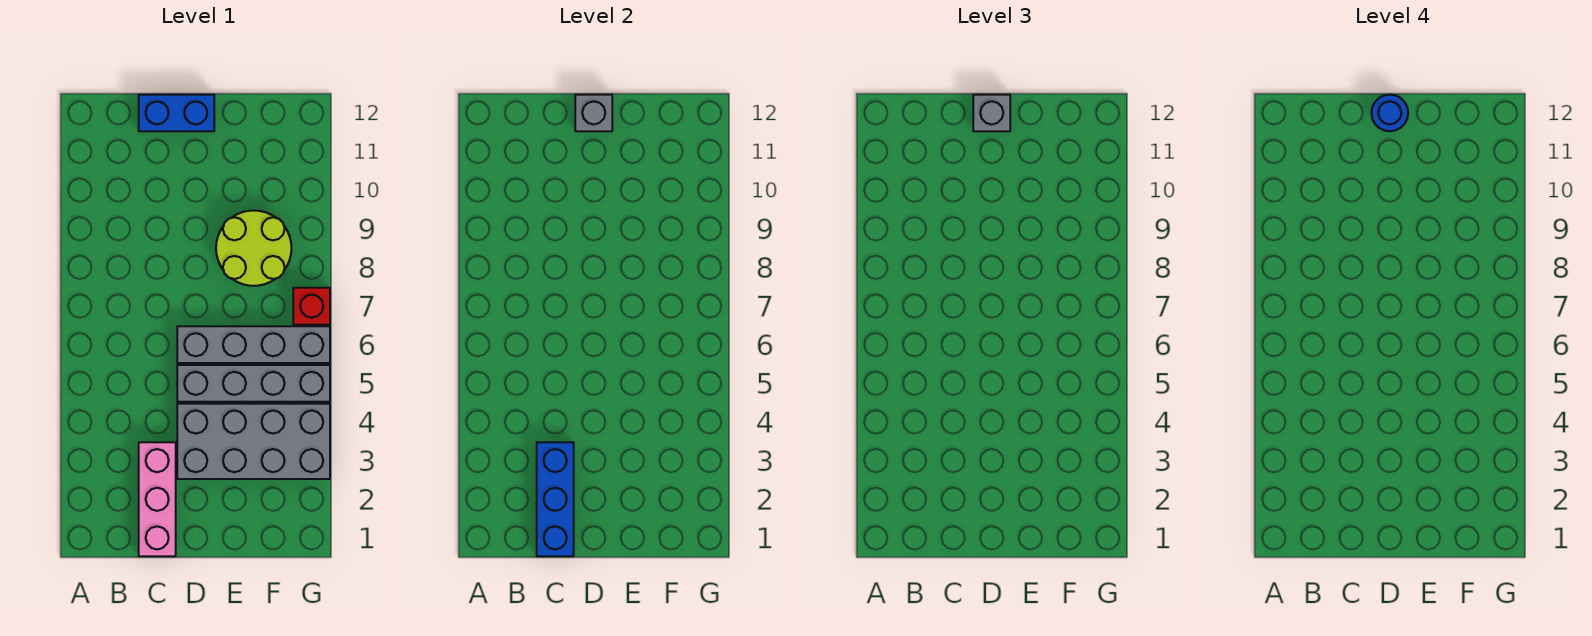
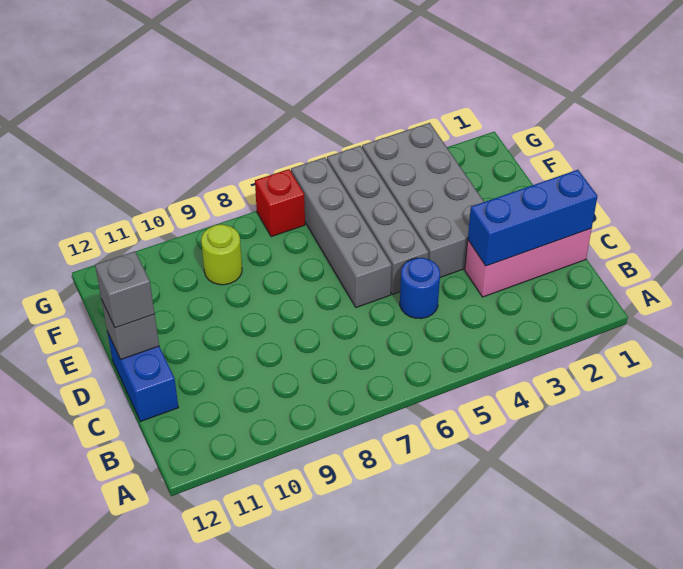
blue round brick D12 level 4 -> blue round brick C5 level 1
lime round brick E8:F9 level 1 -> lime round brick F9 level 1

